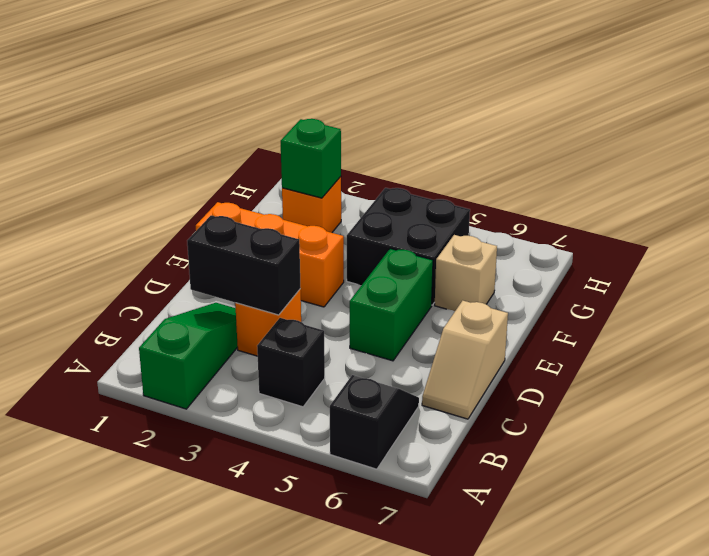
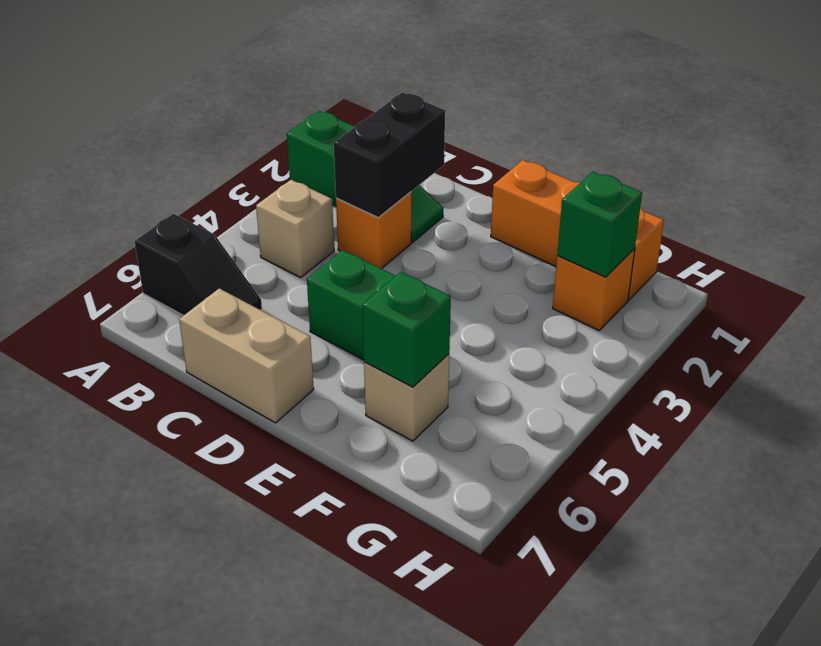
black brick B4 level 1 -> tan brick B4 level 1
tan slope C7:D7 level 1 top D -> tan brick C7:D7 level 1
orange brick E1:E3 level 1 -> orange brick E1:G1 level 1
black brick F4:G5 level 1 -> none
none -> green brick F6 level 2

